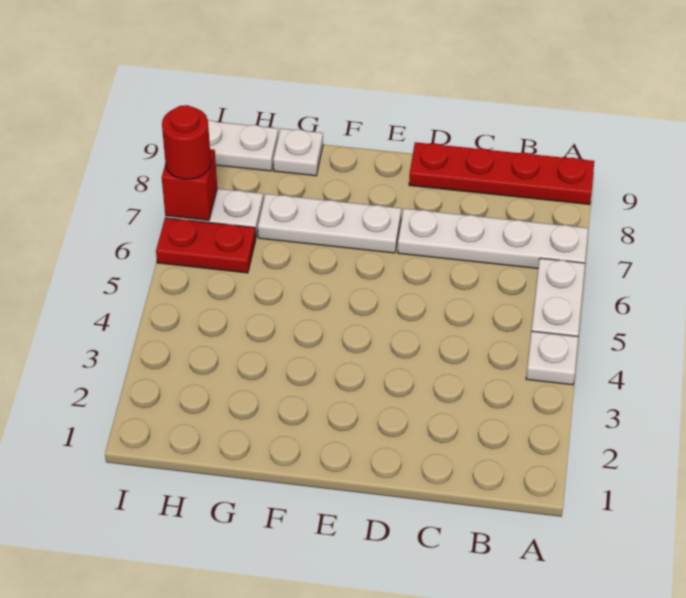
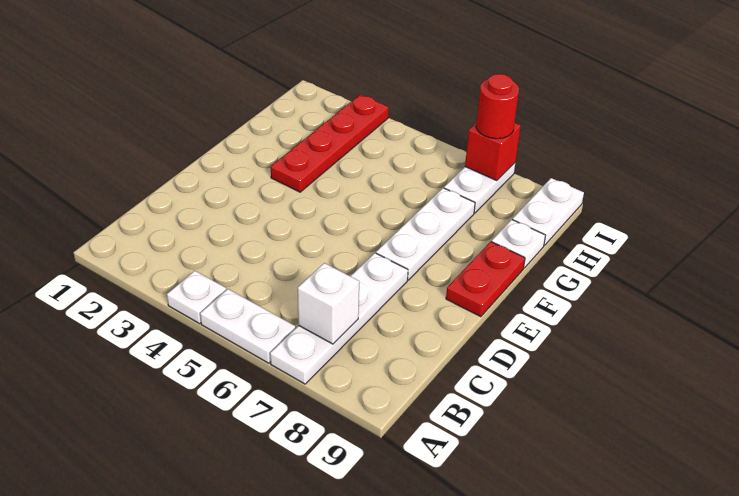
red plate A9:D9 level 1 -> red plate F3:I3 level 1
none -> white brick B7 level 2
red plate H6:I6 level 1 -> red plate E9:F9 level 1

